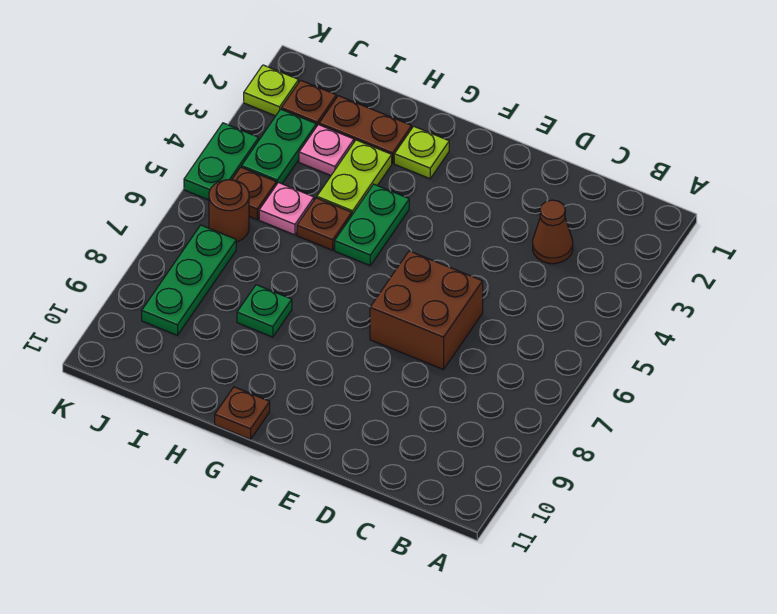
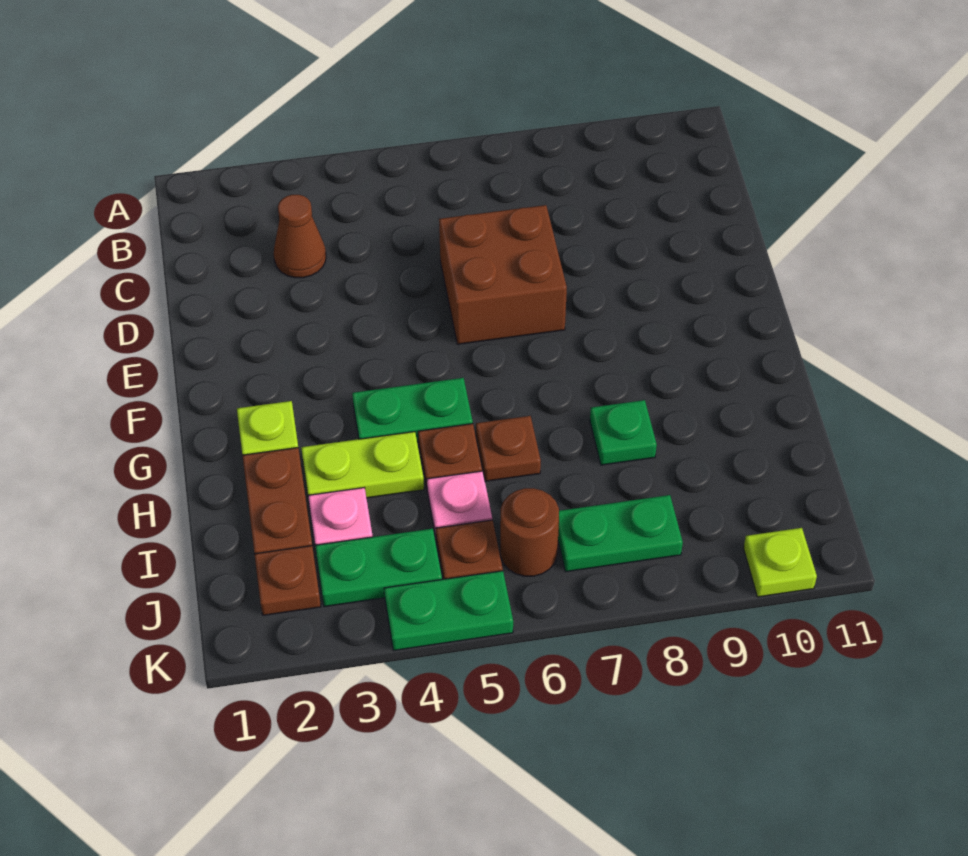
brown plate G11 level 1 -> brown plate H6 level 1
green plate J7:J9 level 1 -> green plate J7:J8 level 1
lime plate K2 level 1 -> lime plate K10 level 1

